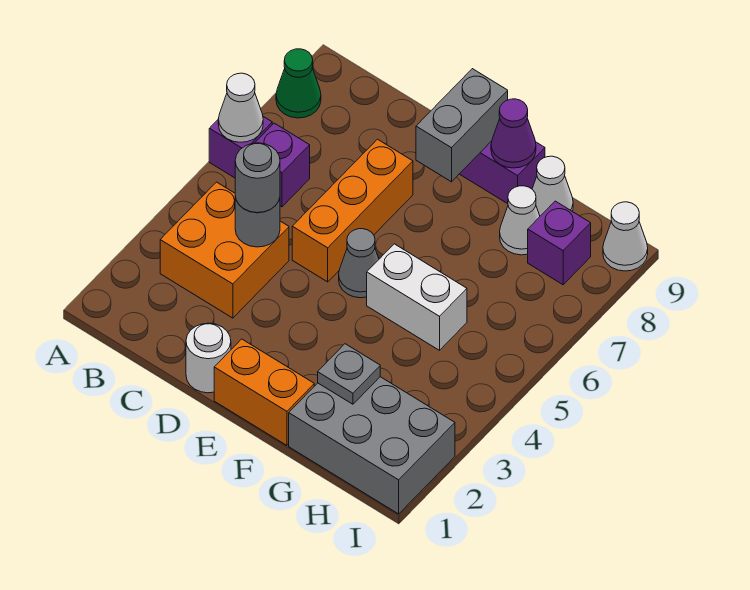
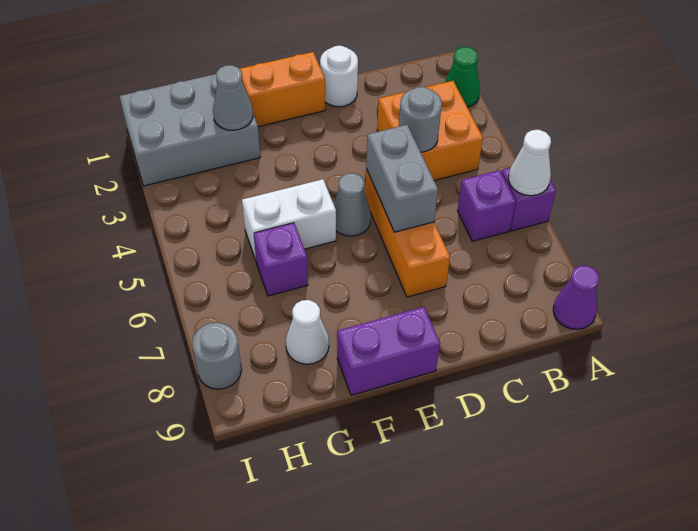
green cone A8 level 1 -> green cone A2 level 1
grey round brick C4 level 3 -> grey round brick I8 level 1
grey brick E8:E9 level 2 -> grey brick D5:D6 level 2
purple cone F9 level 2 -> purple cone A9 level 1
grey plate G2 level 2 -> grey cone G2 level 2
white cone G9 level 1 -> none
purple brick H8 level 1 -> purple brick G6 level 1
white cone I9 level 1 -> none

